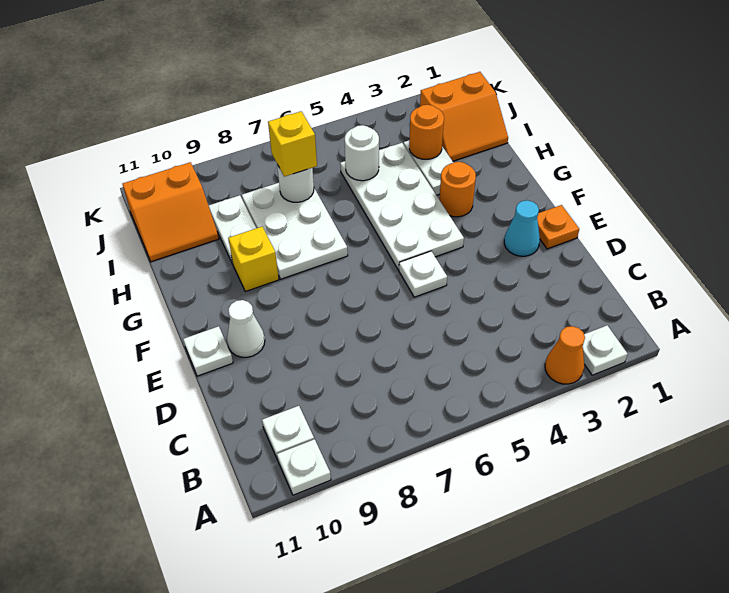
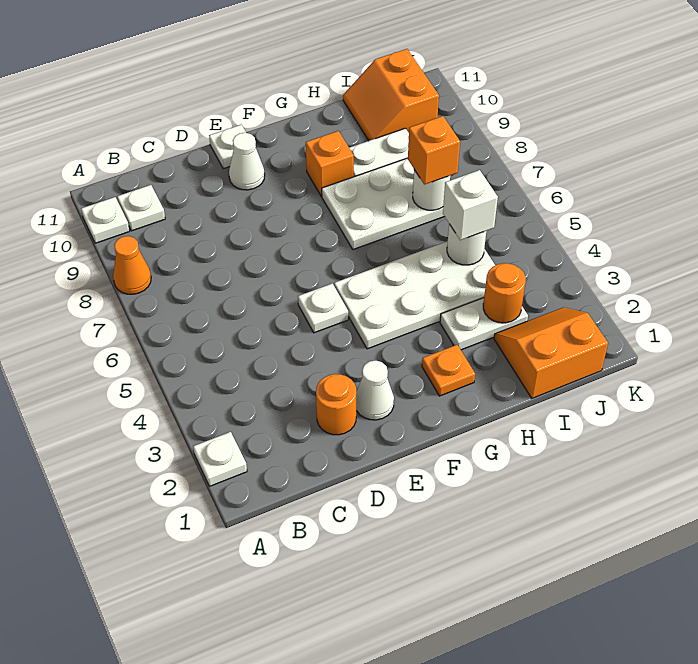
orange cone A3 level 1 -> orange cone A8 level 1
orange plate E1 level 1 -> orange plate G2 level 1
cyan cone E2 level 1 -> white cone E2 level 1
orange round brick G3 level 1 -> orange round brick D2 level 1
yellow brick G9 level 1 -> orange brick G9 level 1
orange slope I1:J2 level 1 top J -> orange slope I1:J2 level 1 top 1
none -> white brick I5 level 3
yellow brick I7 level 3 -> orange brick I7 level 3

